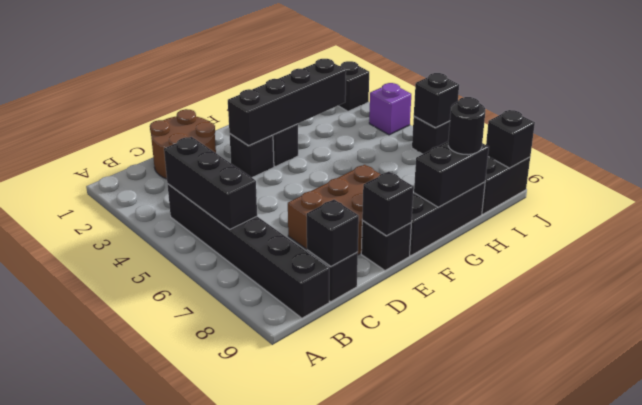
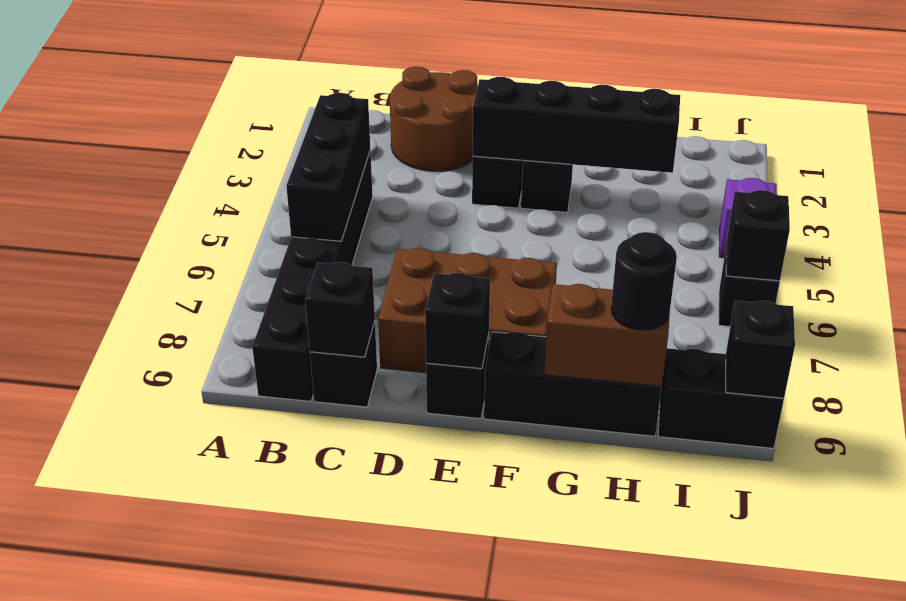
black brick G9:H9 level 2 -> brown brick G9:H9 level 2
black brick J2 level 1 -> none

